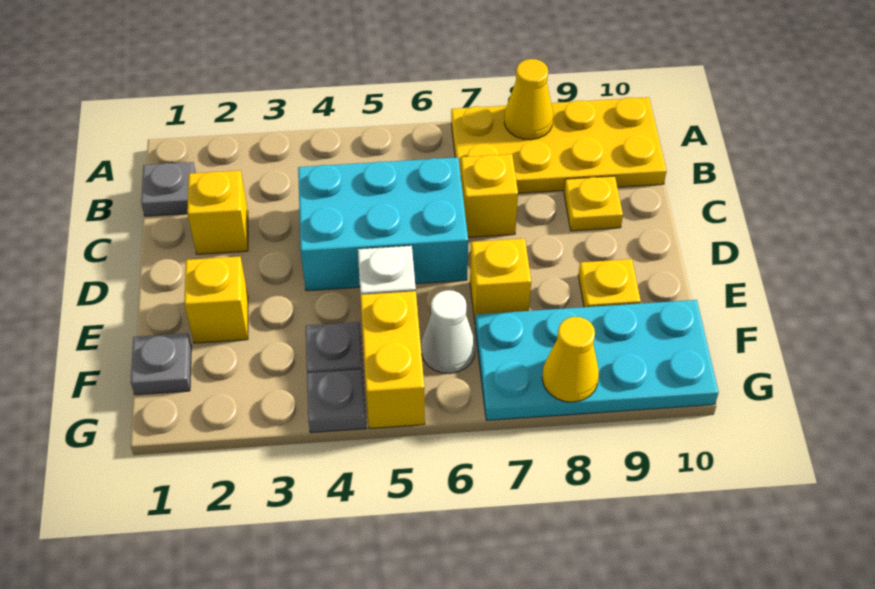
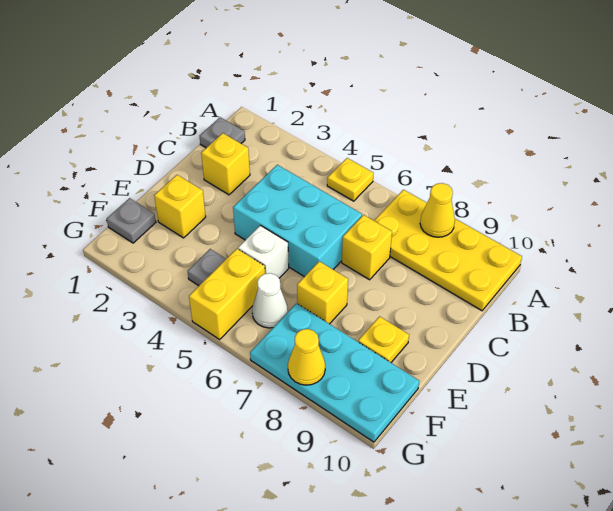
yellow plate C9 level 1 -> yellow plate A5 level 1
grey plate G4 level 1 -> none

